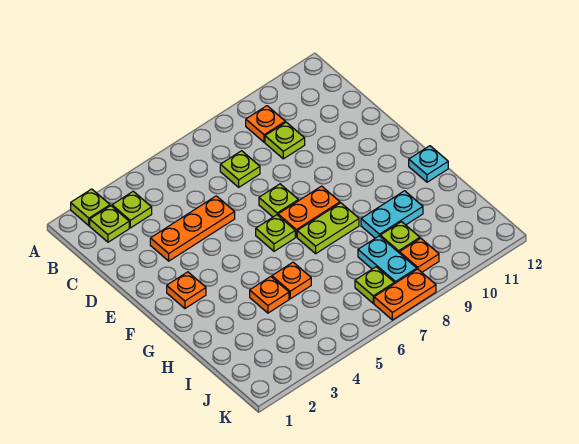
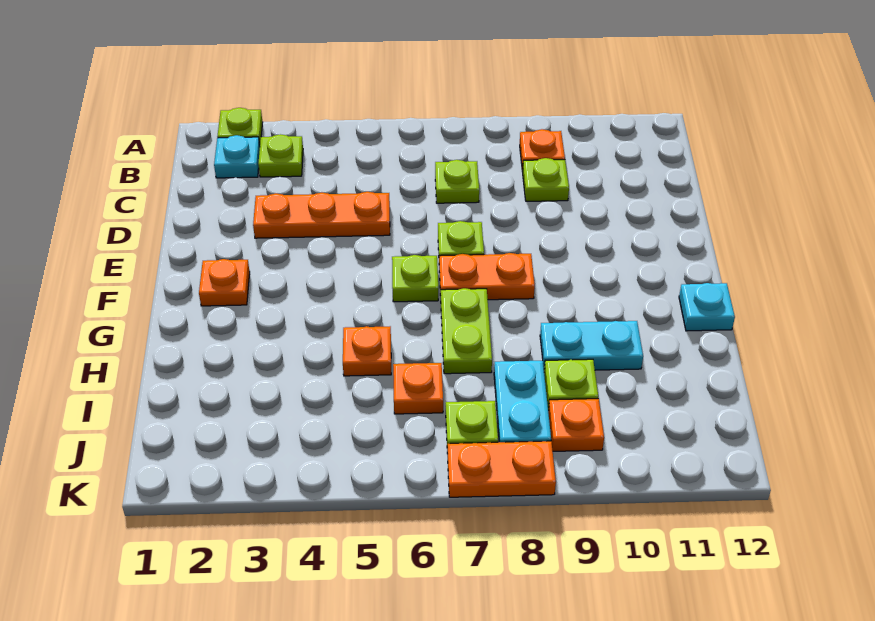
lime plate B2 level 1 -> cyan plate B2 level 1
lime plate G7:G8 level 1 -> lime plate G7:H7 level 1
orange plate H4 level 1 -> orange plate I6 level 1

